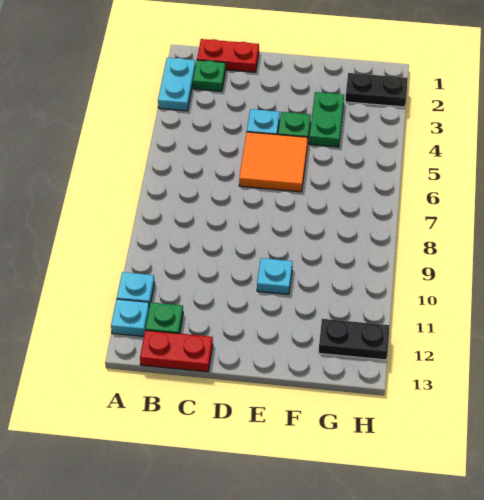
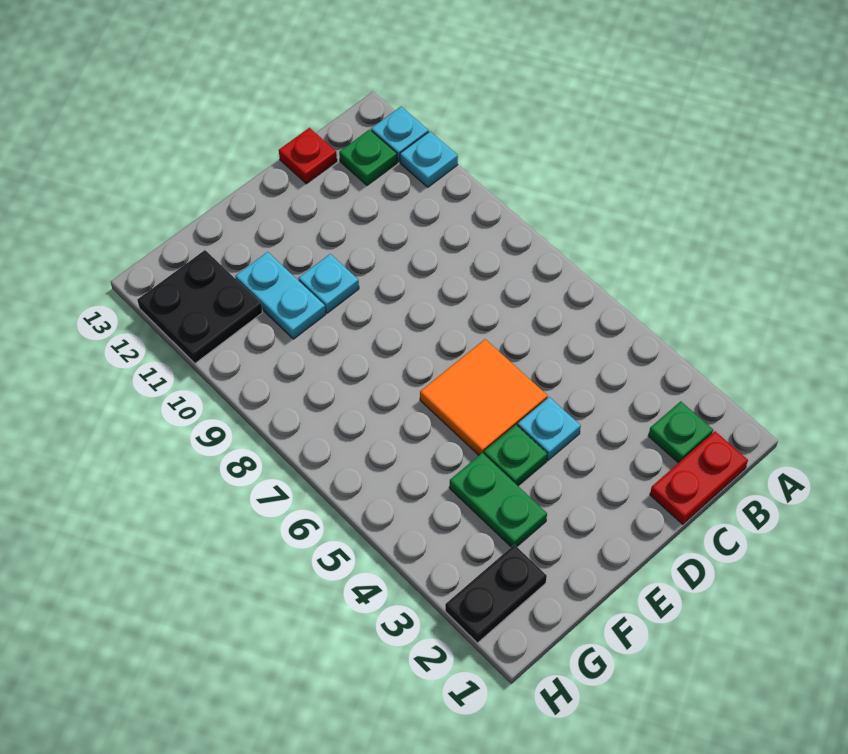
cyan plate A2:A3 level 1 -> cyan plate F10:F11 level 1
red plate B13:C13 level 1 -> red plate C13 level 1
black plate G12:H12 level 1 -> black plate G11:H12 level 1

